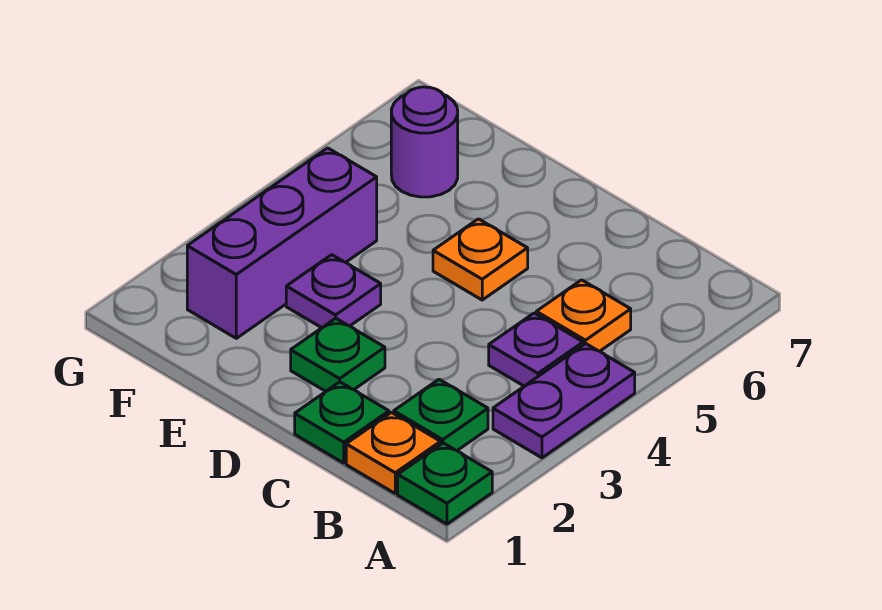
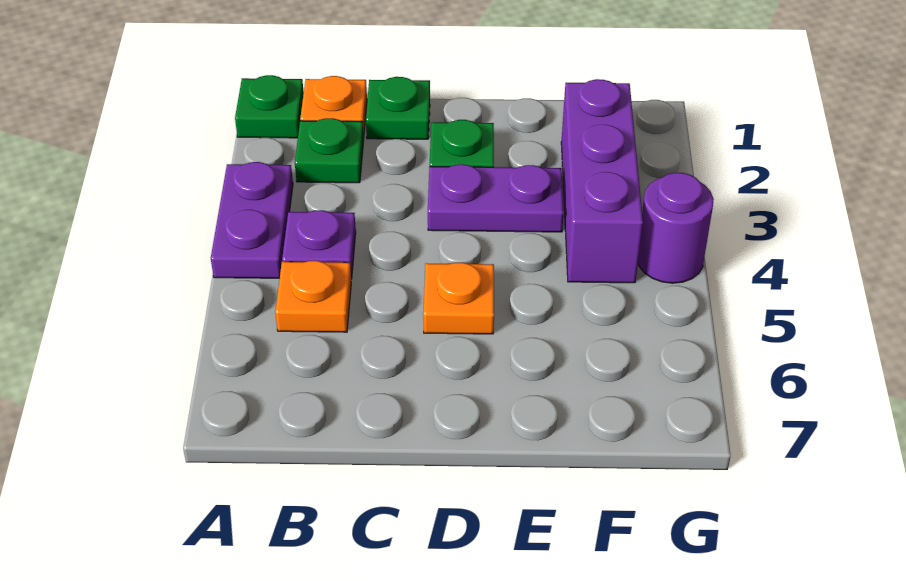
purple plate E3 level 1 -> purple plate D3:E3 level 1
purple round brick F6 level 1 -> purple round brick G4 level 1

